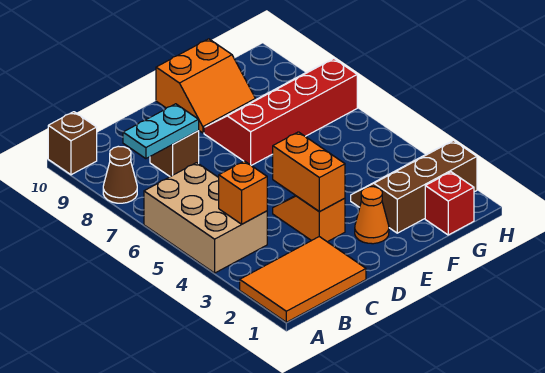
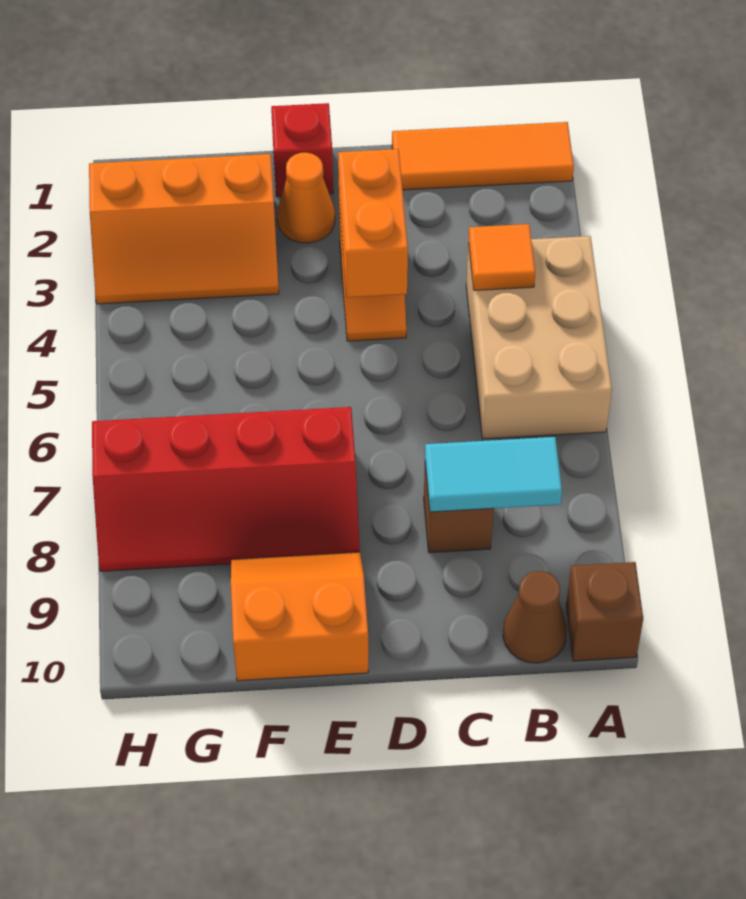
orange tile A1:C2 level 1 -> orange tile A1:C1 level 1
brown cone A8 level 1 -> brown cone B10 level 1
orange brick B4 level 2 -> orange tile B4 level 2
cyan plate B8:C8 level 2 -> cyan tile B8:C8 level 2
brown slope F2:H3 level 1 top 2 -> orange slope F2:H3 level 1 top 2
red brick G1 level 1 -> red brick E1 level 1

